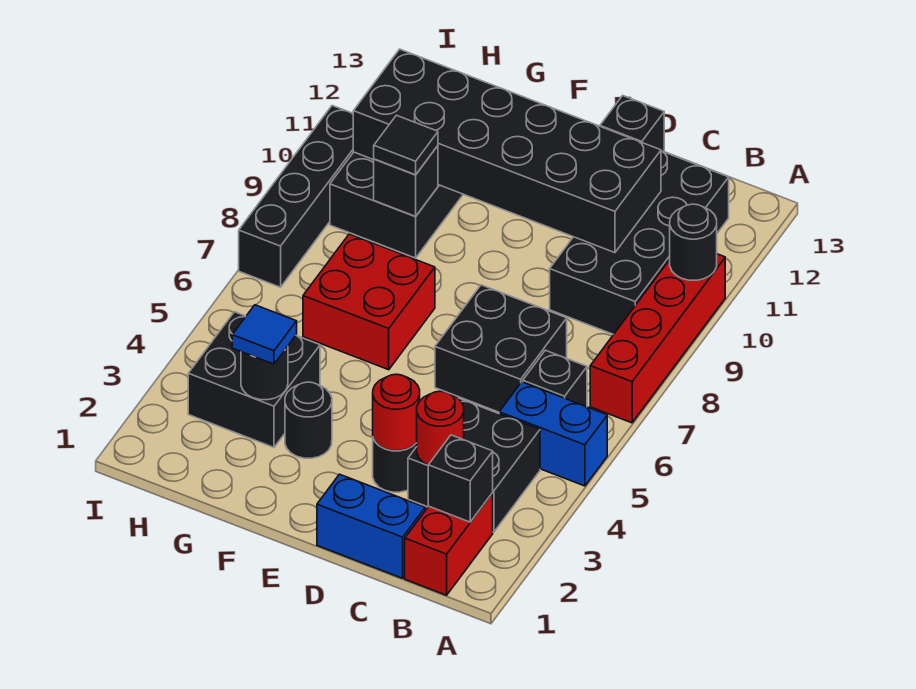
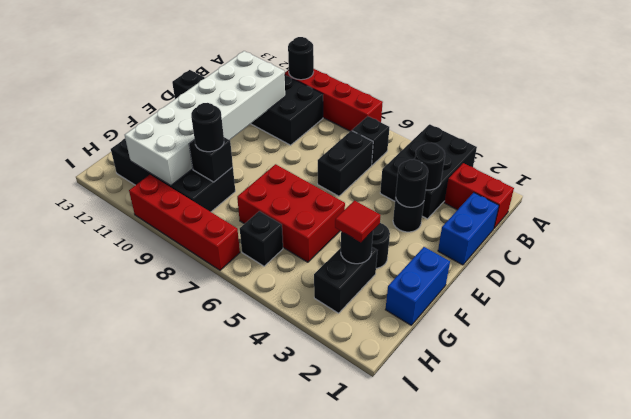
blue brick A5:B5 level 1 -> blue brick F1:G1 level 1
black brick B2 level 2 -> black brick H6 level 1
black brick B3:C4 level 1 -> black brick A3:C4 level 1
red round brick C3 level 2 -> black round brick C3 level 2
black brick C6:D7 level 1 -> black brick C6:D6 level 1
black brick C10:H11 level 2 -> white brick C10:H11 level 2
red round brick D3 level 2 -> black round brick D3 level 2
red brick F6:G7 level 1 -> red brick F5:G7 level 1
black brick G3:H4 level 1 -> black brick G3:H3 level 1
blue tile G3 level 3 -> red tile G3 level 3
black tile G9 level 3 -> black round brick G9 level 3
black brick I7:I10 level 1 -> red brick I7:I10 level 1

